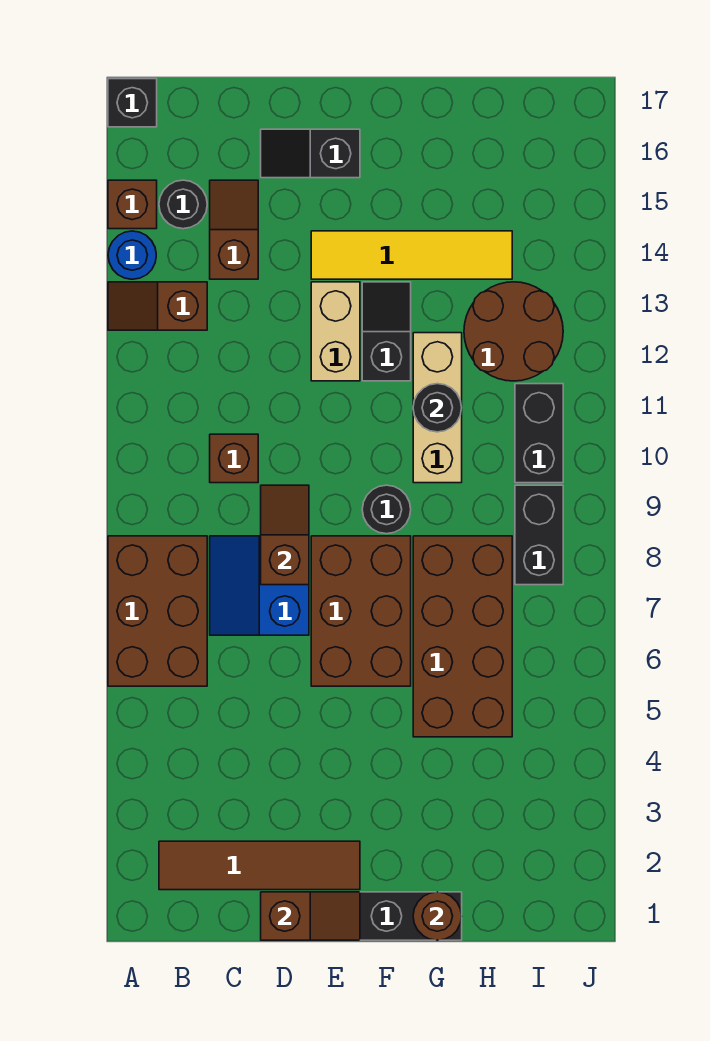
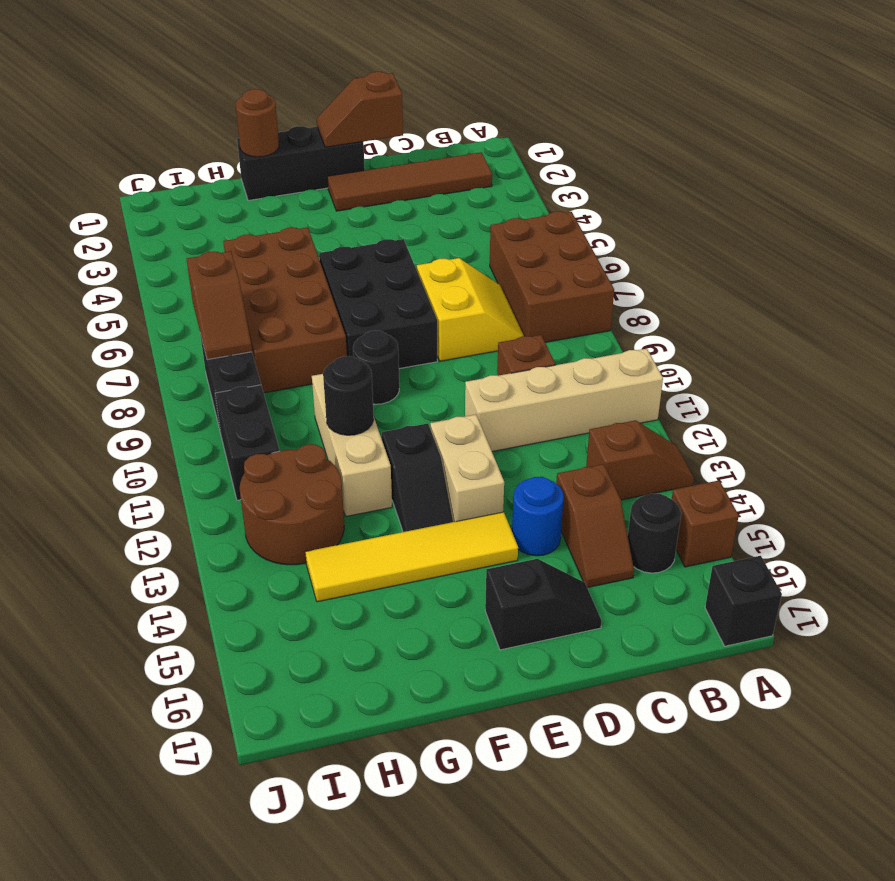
none -> tan brick A11:D11 level 1
blue round brick A14 level 1 -> blue round brick D14 level 1
blue slope C7:D8 level 1 top D -> yellow slope C7:D8 level 1 top D
brown slope D8:D9 level 2 top 8 -> brown slope I7:I8 level 2 top 7
brown brick E6:F8 level 1 -> black brick E6:F8 level 1

